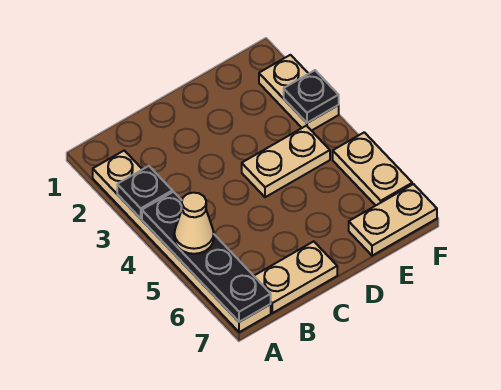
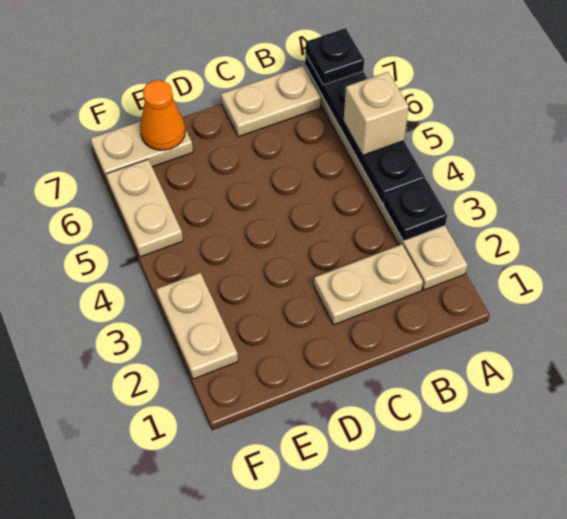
tan cone A5 level 3 -> tan brick A5 level 3
tan plate D4:E4 level 1 -> tan plate B2:C2 level 1
none -> orange cone E7 level 2
black plate F3 level 2 -> black plate A7 level 3

